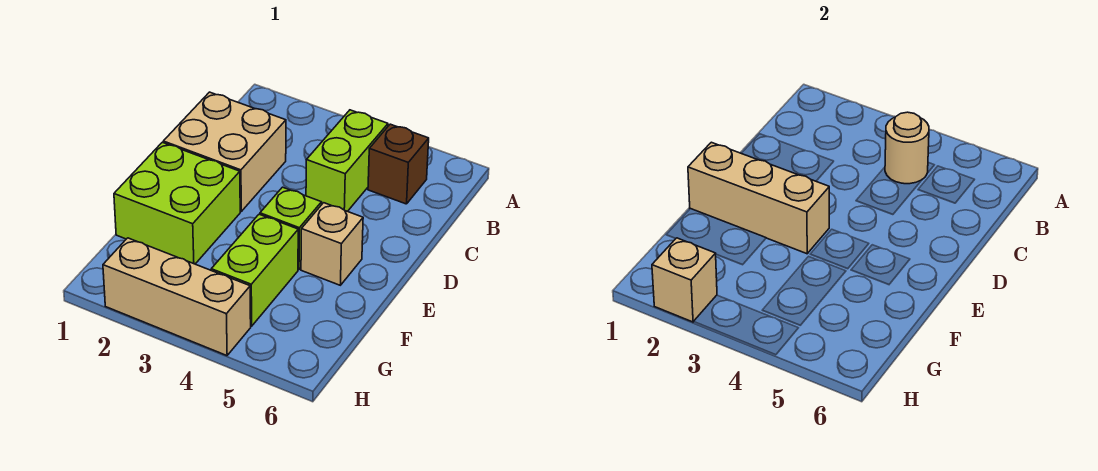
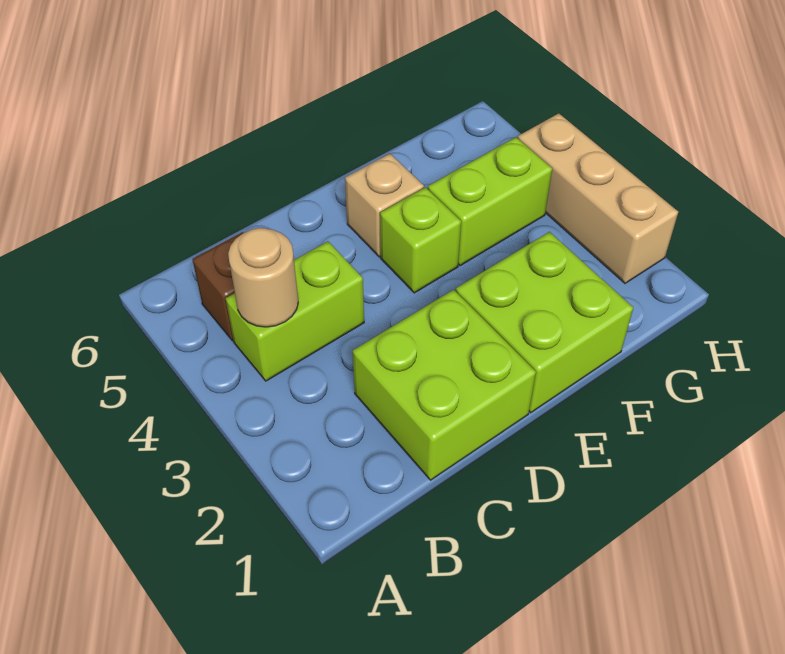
tan brick C1:D2 level 1 -> lime brick C1:D2 level 1
tan brick E1:E3 level 2 -> none
tan brick H2 level 2 -> none

